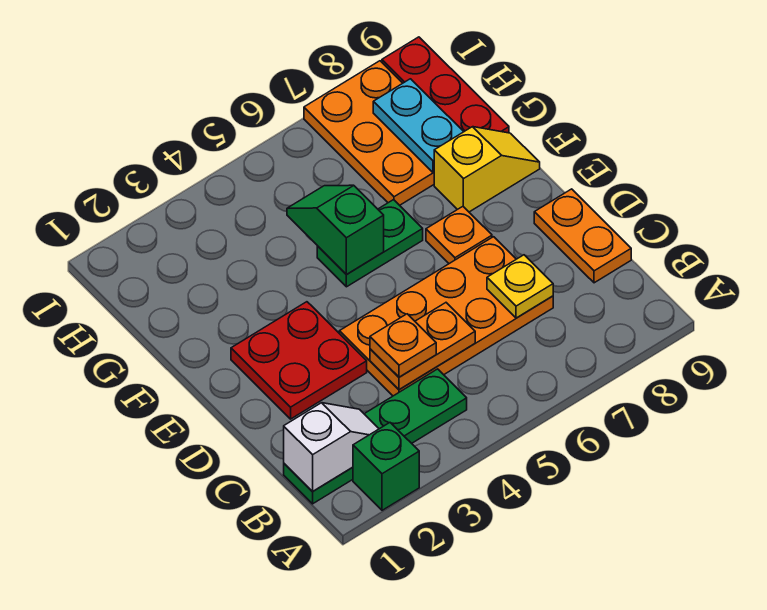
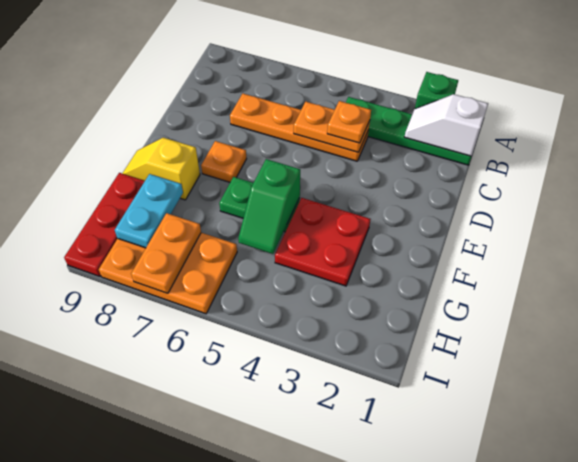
orange plate C4:D7 level 1 -> orange plate C4:C7 level 1
yellow plate C7 level 2 -> none
orange plate C9:D9 level 1 -> orange plate H7:I7 level 2
red plate D2:E3 level 1 -> red plate F3:G4 level 1
orange plate G7:I8 level 1 -> orange plate H6:I8 level 1

